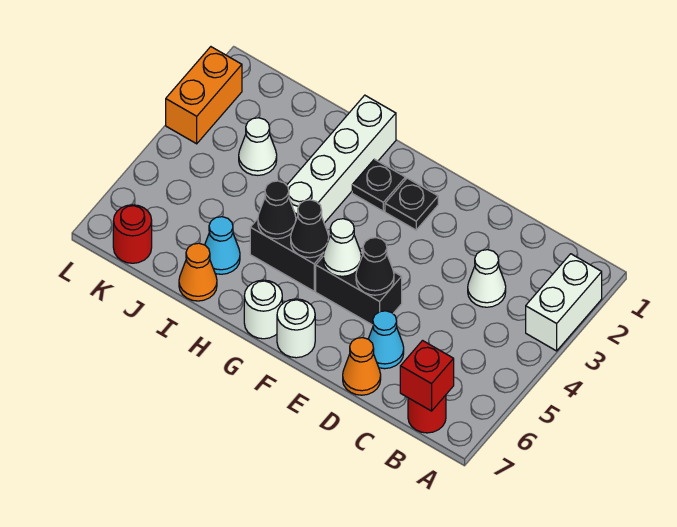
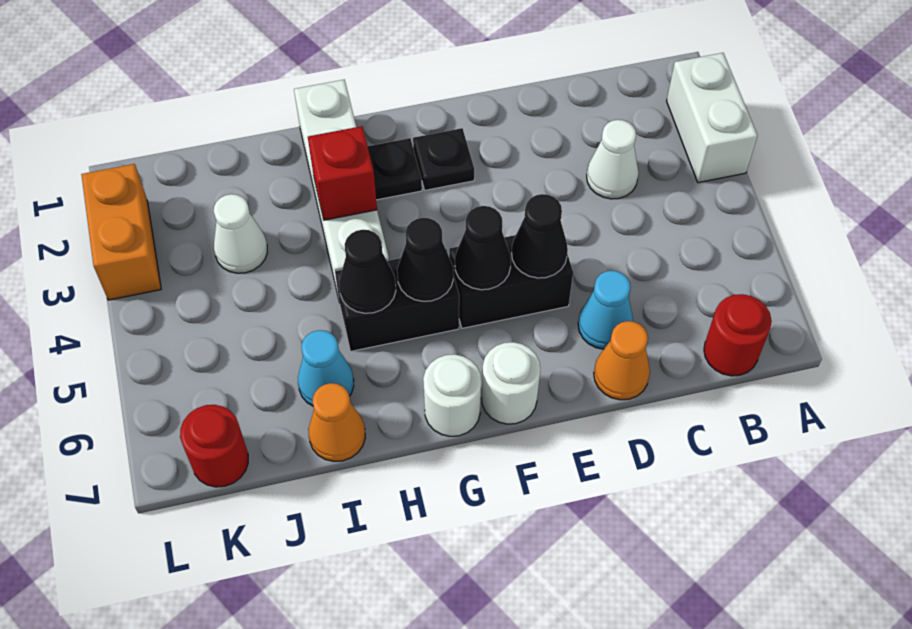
red brick B7 level 2 -> red brick H3 level 2
white cone F5 level 2 -> black cone F5 level 2

